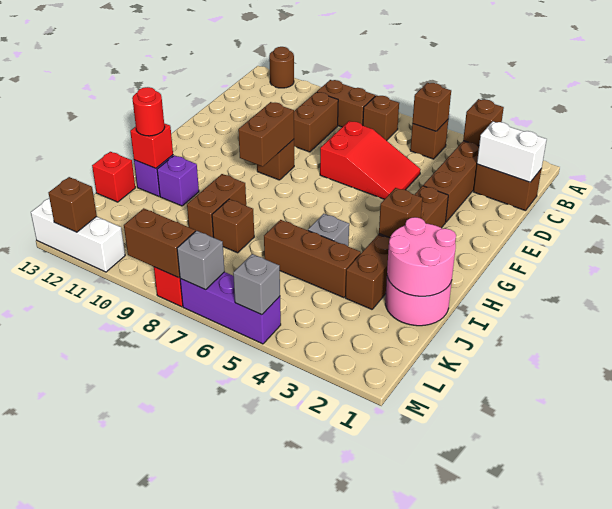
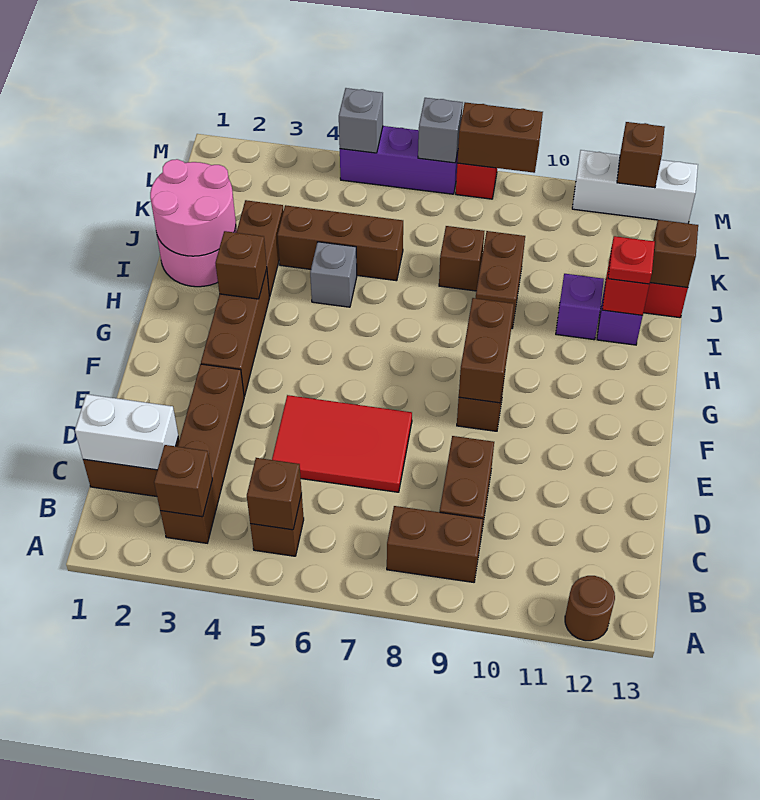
brown brick B7 level 1 -> brown brick J13 level 2
red slope D5:E7 level 1 top 7 -> red tile D5:E7 level 1
red round brick I12 level 3 -> red plate I12 level 3

